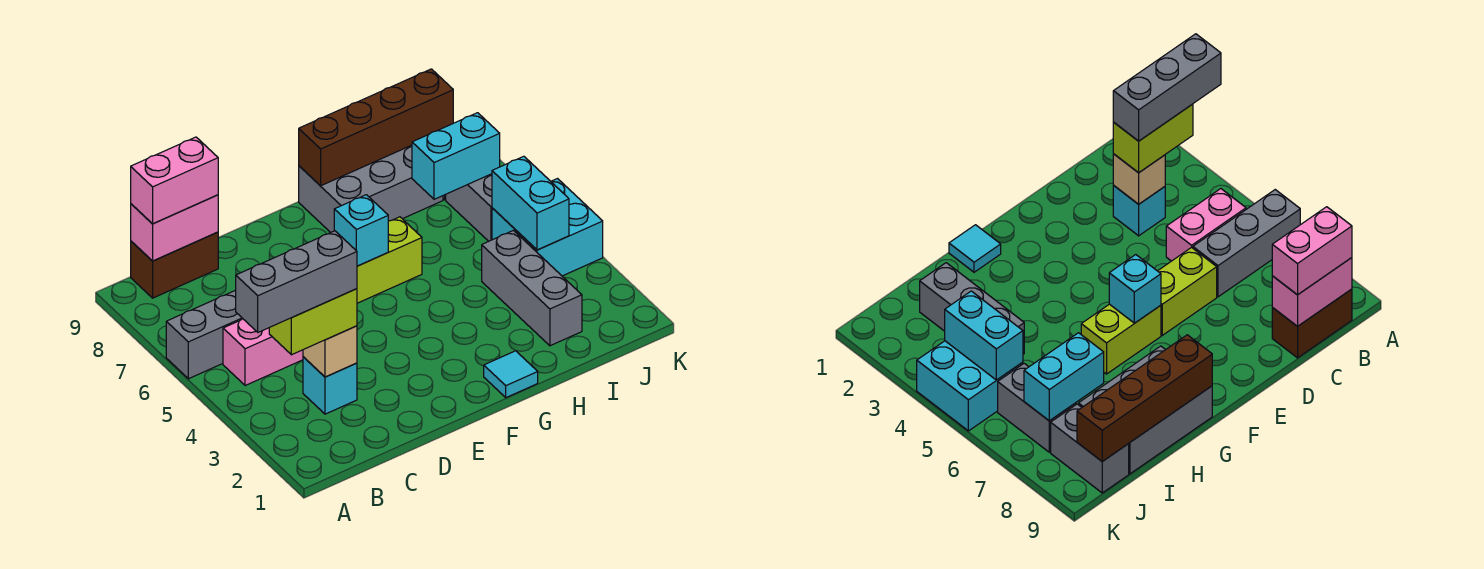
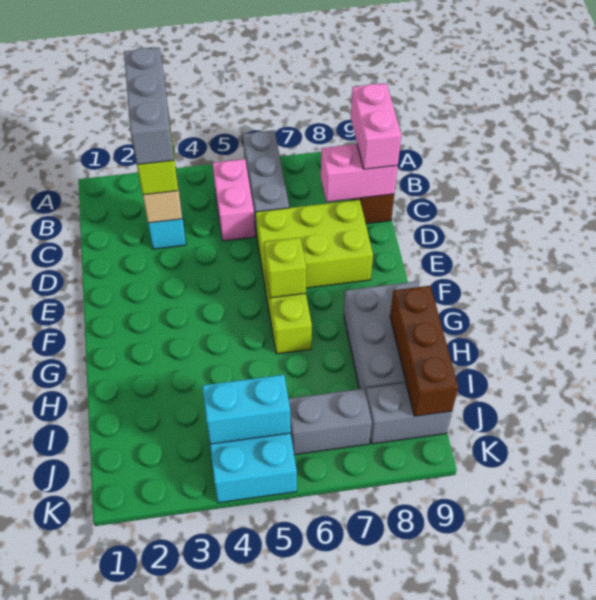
pink brick B9:C9 level 2 -> pink brick C8:C9 level 2
lime brick D6:E6 level 1 -> lime brick D6:E8 level 1
cyan brick F6 level 2 -> lime brick F6 level 2
cyan tile G1 level 1 -> none
brown brick G9:J9 level 2 -> brown brick H9:J9 level 2
grey brick I2:I4 level 1 -> none
cyan brick I7:J7 level 2 -> none

